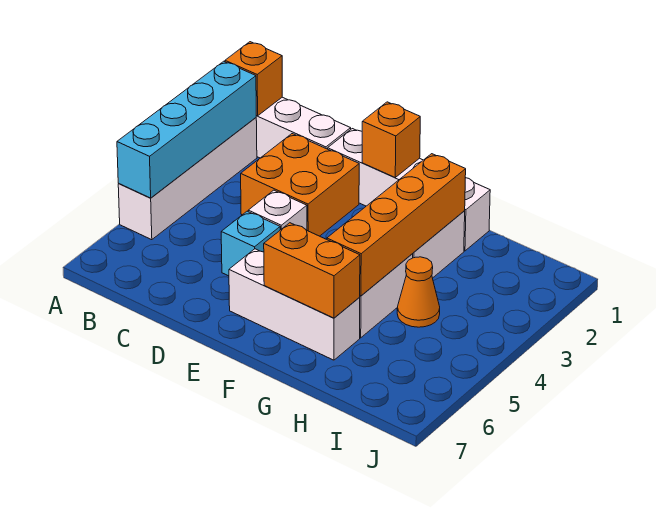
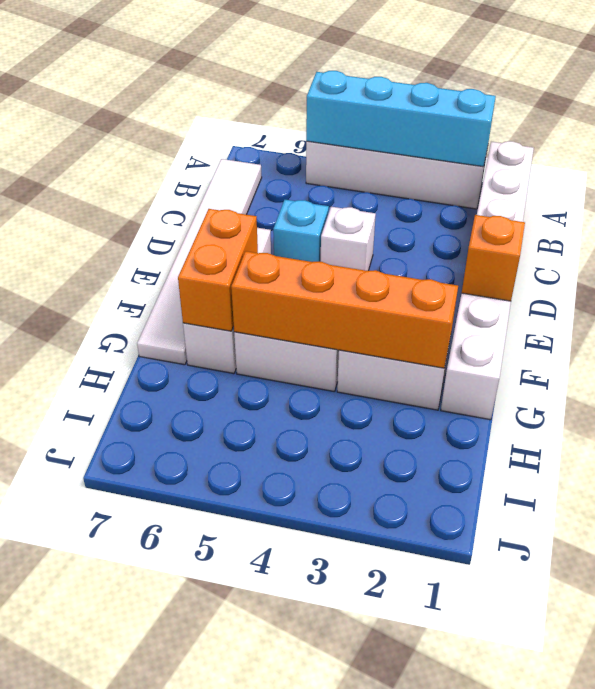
orange brick A1 level 2 -> none
none -> white tile B7:G7 level 1
orange brick C2:D3 level 1 -> none
orange cone H4 level 1 -> none

